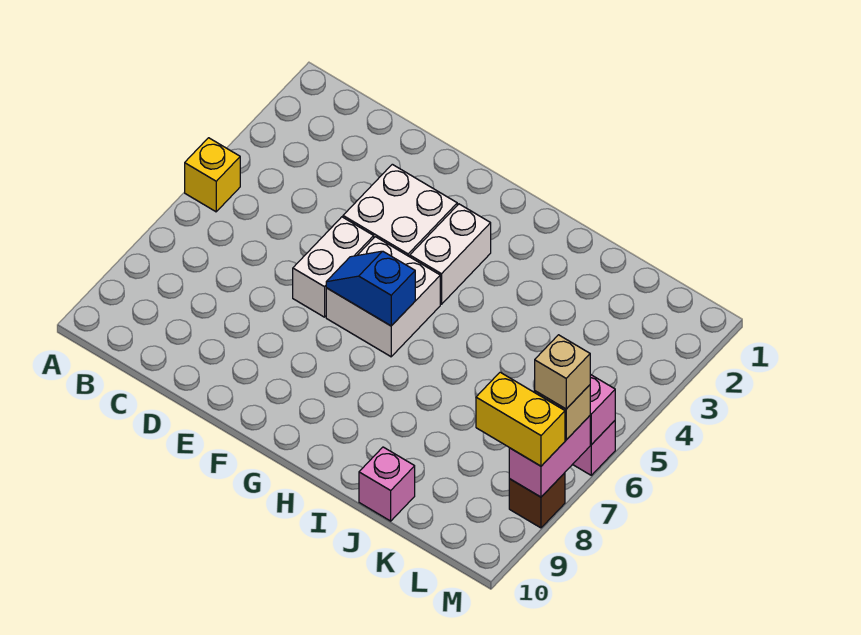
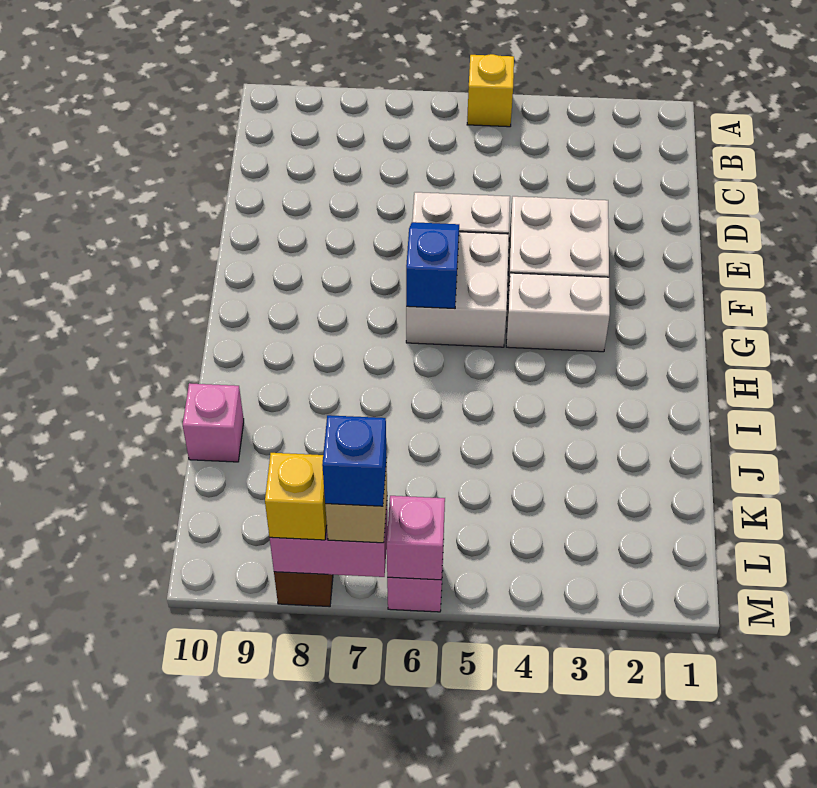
yellow brick L8:M8 level 3 -> yellow brick M8 level 3
tan brick M7 level 4 -> blue brick M7 level 4

